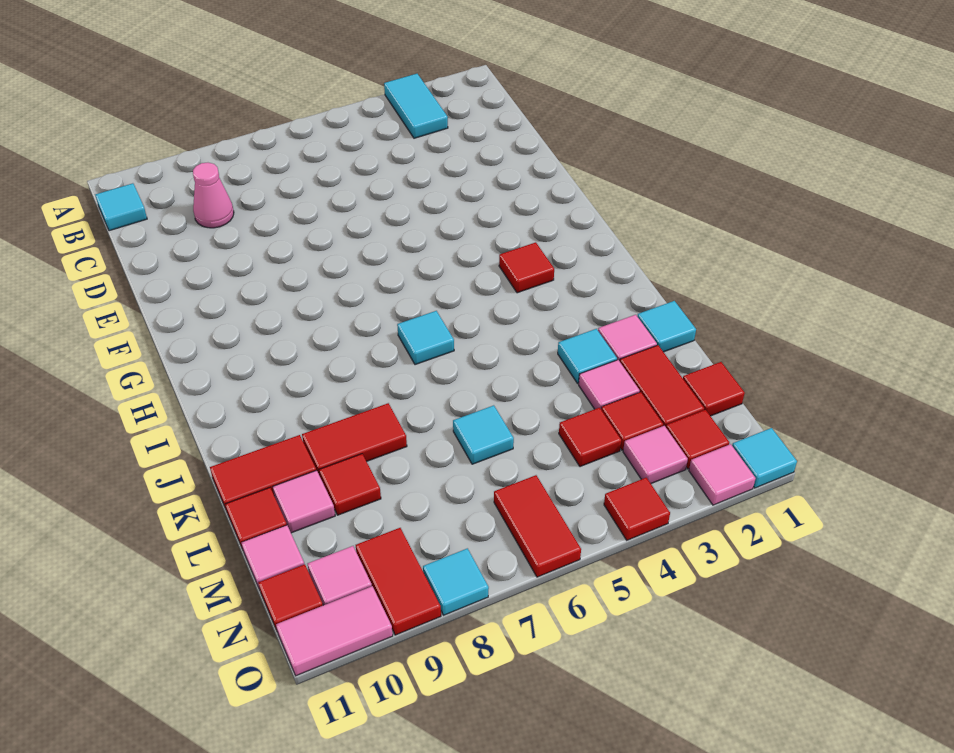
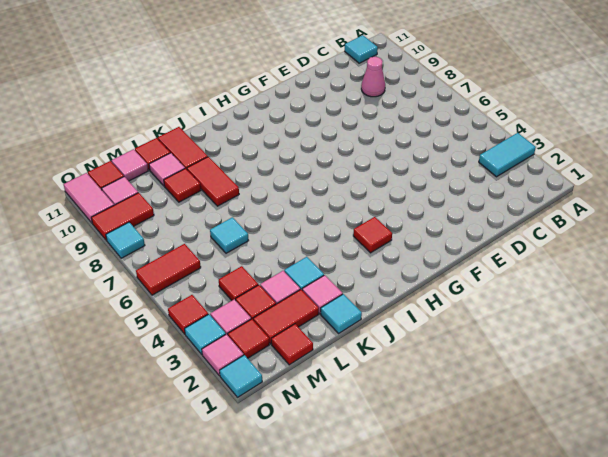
cyan tile I6 level 1 -> cyan tile O3 level 1

